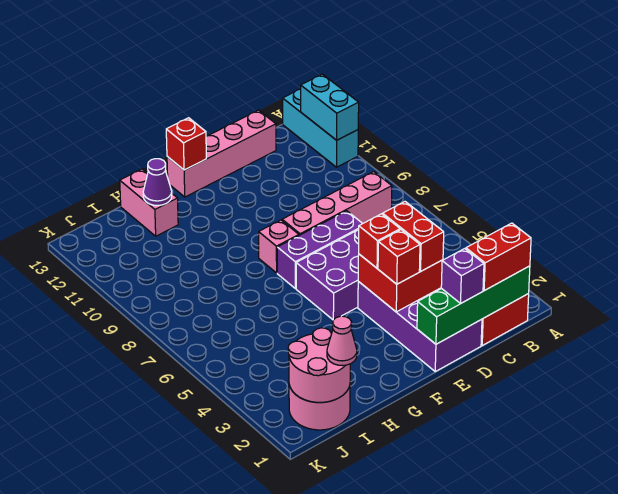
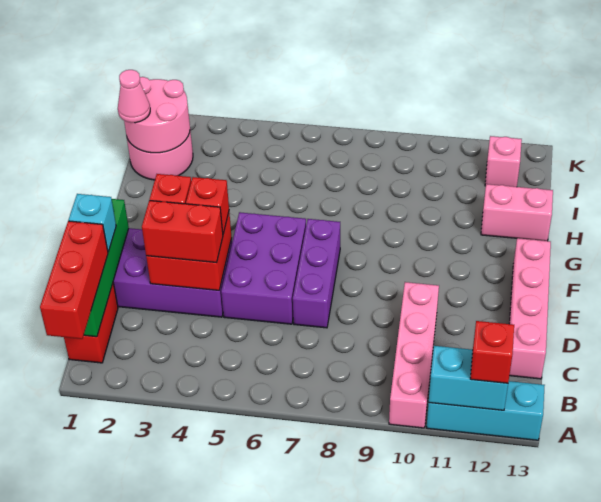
red brick B1:C1 level 3 -> red brick A1:C1 level 3
pink brick B8:E8 level 1 -> pink brick A10:D10 level 1
purple brick D1 level 3 -> cyan brick D1 level 3
pink brick F8 level 1 -> pink brick J12 level 1
red brick F13 level 2 -> red brick A12 level 3
purple cone H12 level 2 -> none

